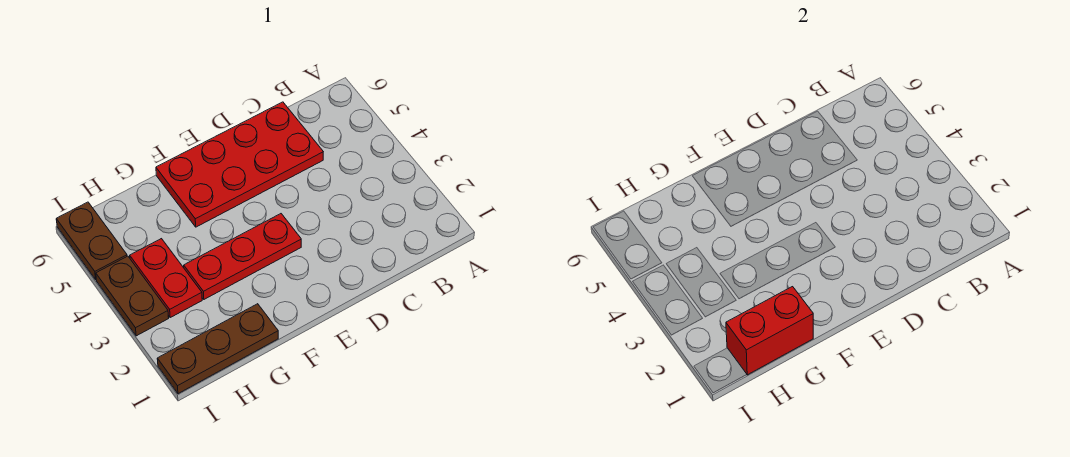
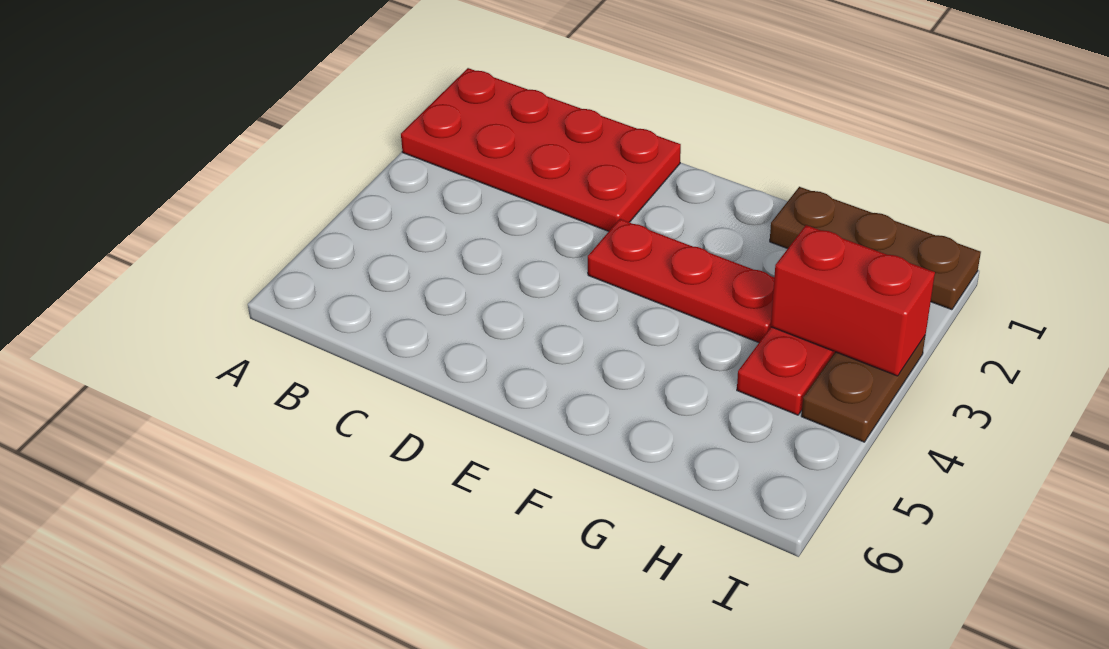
red plate C5:F6 level 1 -> red plate A1:D2 level 1
red brick G1:H1 level 2 -> red brick H3:I3 level 2
brown plate I5:I6 level 1 -> none

